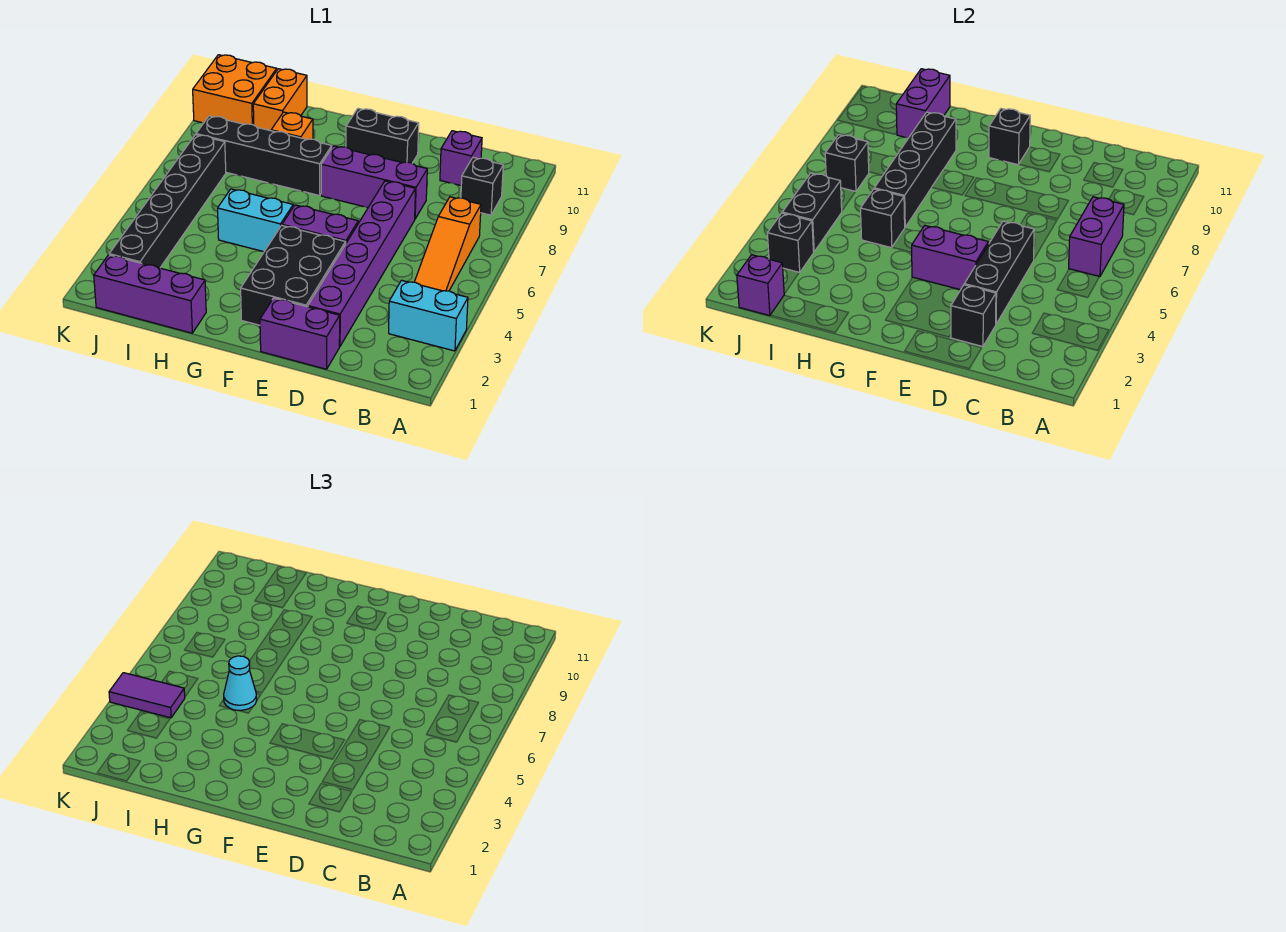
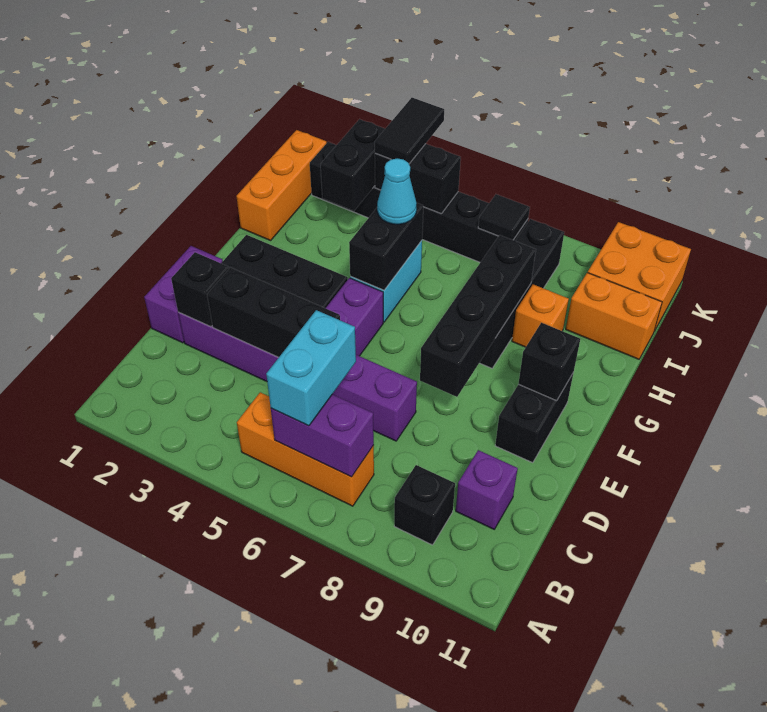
cyan brick A3:B3 level 1 -> cyan brick B6:C6 level 3
orange slope B5:B7 level 1 top 7 -> orange brick B5:B7 level 1
purple brick D8:F8 level 1 -> none
purple brick E4:F4 level 2 -> none
purple brick H1:J1 level 1 -> orange brick H1:J1 level 1
black brick H5 level 2 -> black brick G5:H5 level 2
black brick H6:H9 level 2 -> black brick E8:H8 level 2
purple brick I10:I11 level 2 -> none
purple brick J1 level 2 -> none
black brick J3 level 2 -> black brick I3:J3 level 2
purple tile J4:K4 level 3 -> black tile J4:K4 level 3
black brick J7 level 2 -> black tile J7 level 2

